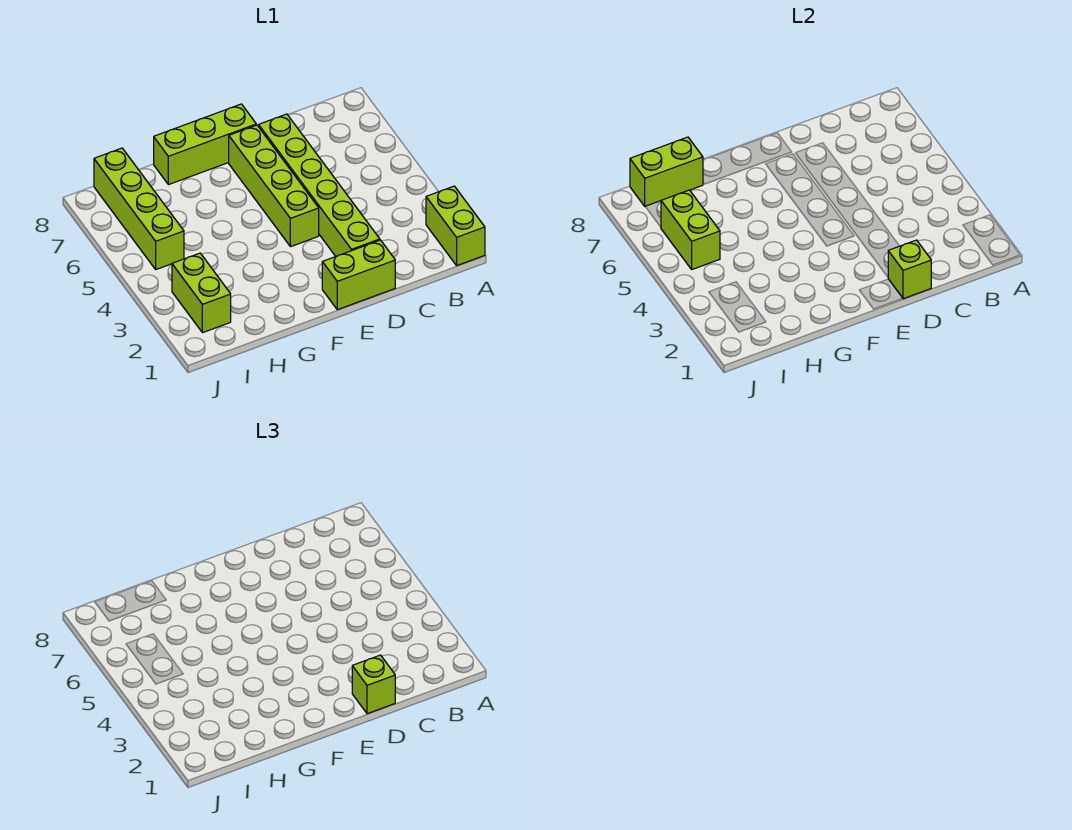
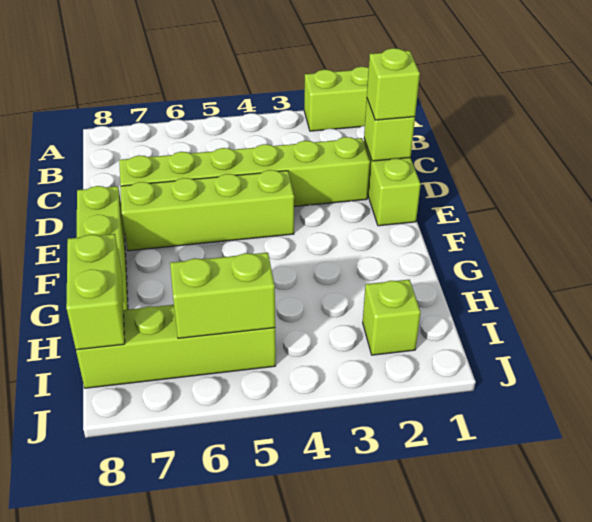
lime brick I2:I3 level 1 -> lime brick I2 level 1

